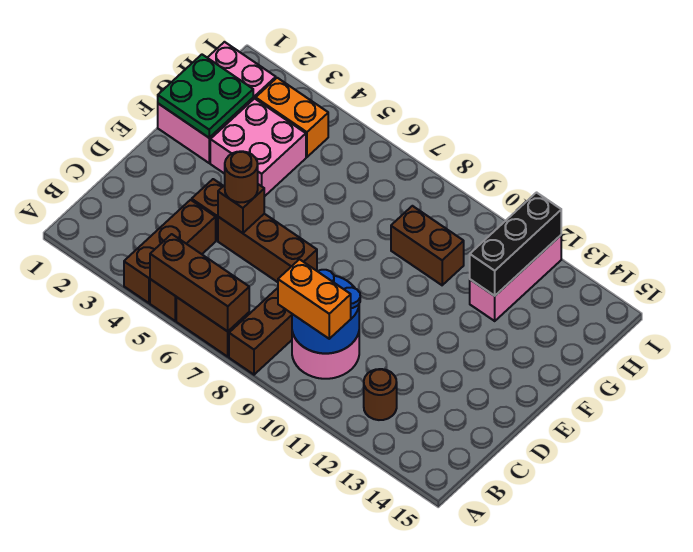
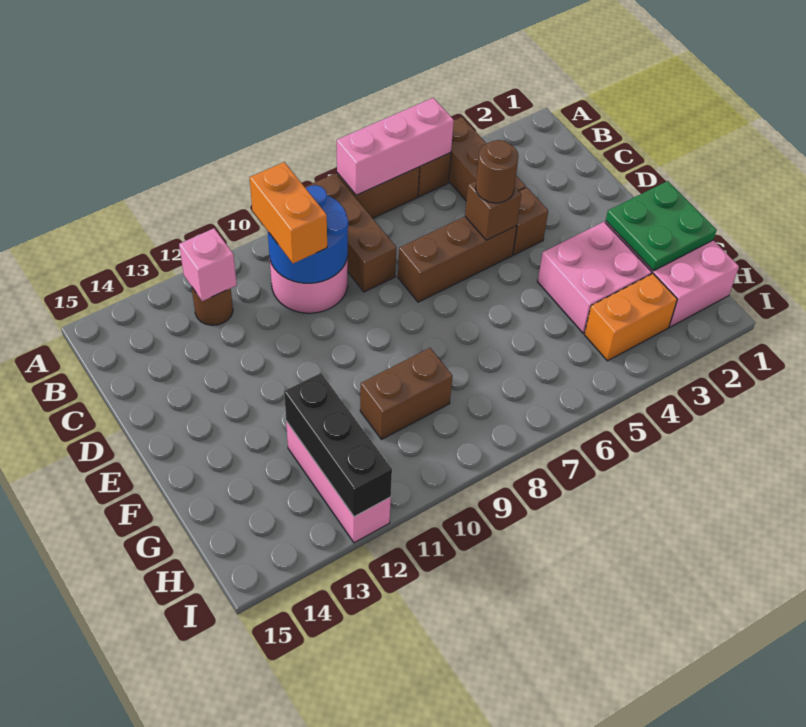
brown brick A5:A7 level 2 -> pink brick A5:A7 level 2
orange brick B9:B10 level 3 -> orange brick B10:C10 level 3
none -> pink brick B12 level 2

